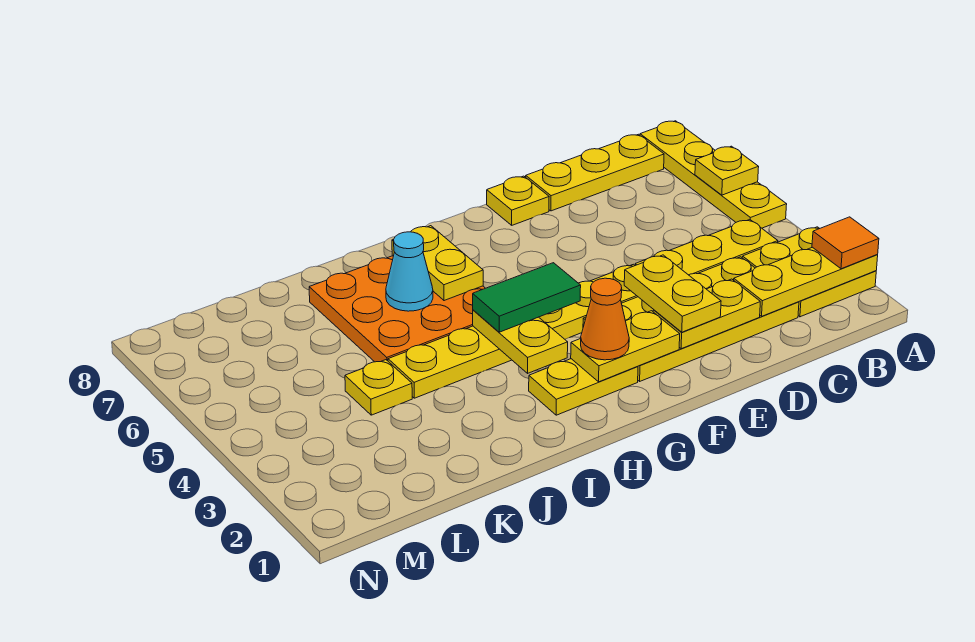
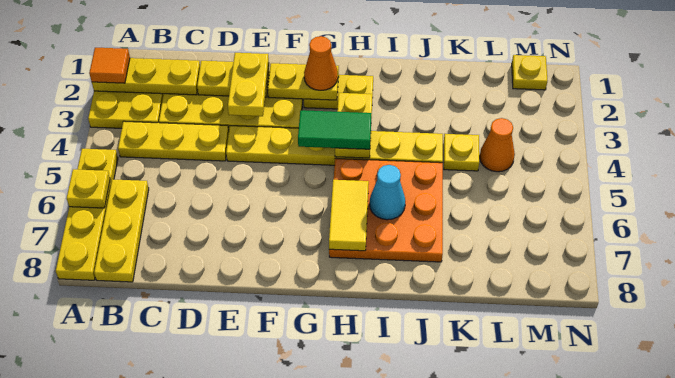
yellow plate B8:D8 level 1 -> yellow plate B6:B8 level 1
yellow plate E8 level 1 -> yellow plate M1 level 1
yellow plate H6:H7 level 2 -> yellow tile H6:H7 level 2
none -> orange cone L4 level 1

